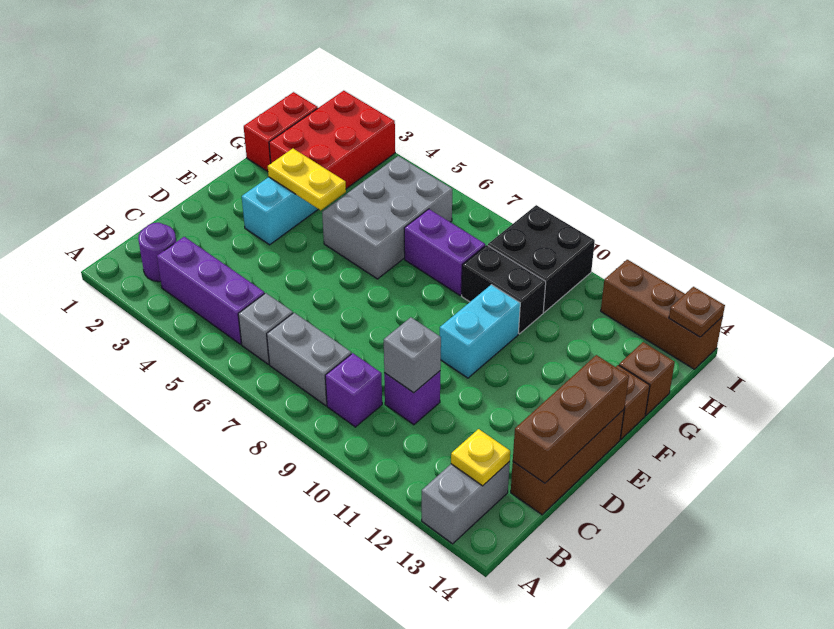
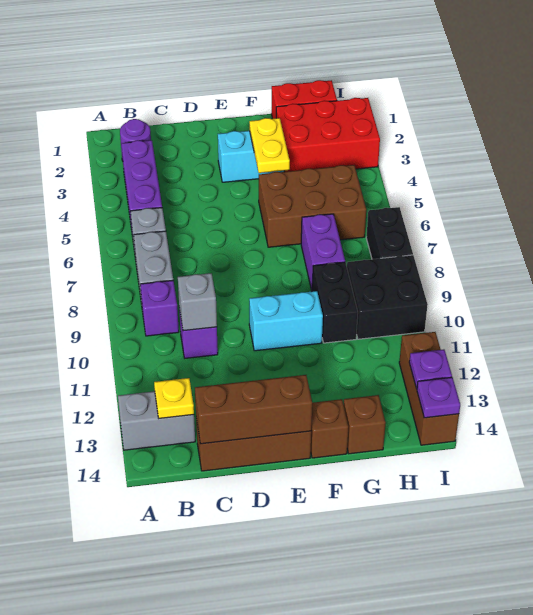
grey brick F5:H6 level 1 -> brown brick F5:H6 level 1
none -> black brick I7:I8 level 1
none -> purple plate I13 level 2
brown plate I14 level 2 -> purple plate I14 level 2

